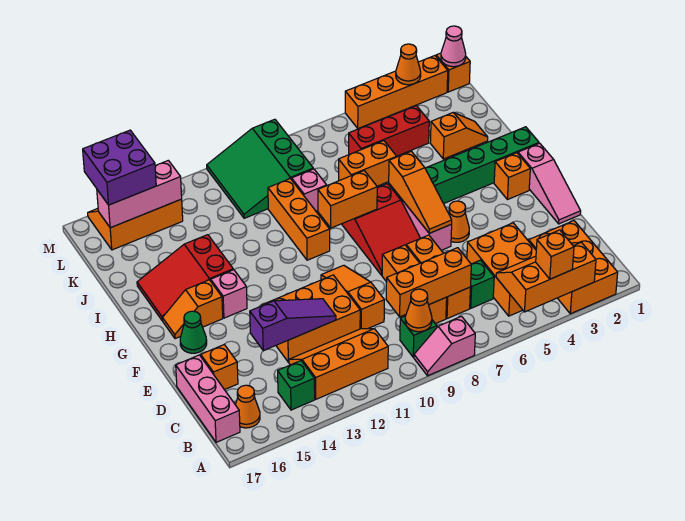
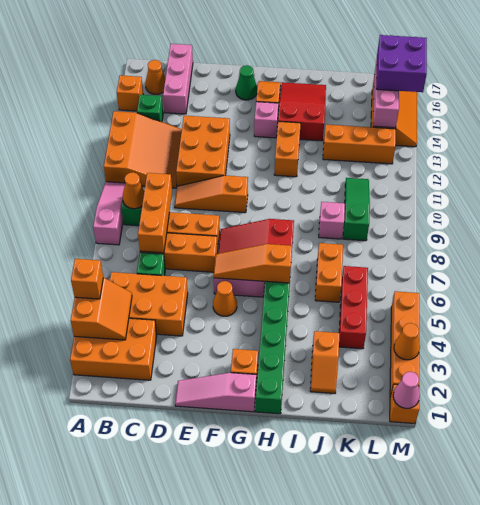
orange slope A3:B5 level 2 top A -> orange slope A3:B4 level 2 top A
pink slope A8:A9 level 1 top 8 -> pink slope A8:A10 level 1 top 8
orange slope B11:C13 level 1 top B -> orange slope A11:C13 level 1 top A
pink brick B17:D17 level 1 -> pink brick C15:C17 level 1
orange slope D10:F10 level 1 top D -> orange slope D10:F10 level 1 top F
purple slope D12:D14 level 2 top 14 -> none
orange brick D16 level 1 -> orange brick A15 level 1
orange brick H8:H9 level 2 -> orange brick H12:H13 level 1
orange brick H10:J10 level 1 -> orange brick J13:L13 level 1
green slope K9:M11 level 1 top 9 -> green slope K9:K11 level 1 top 9

